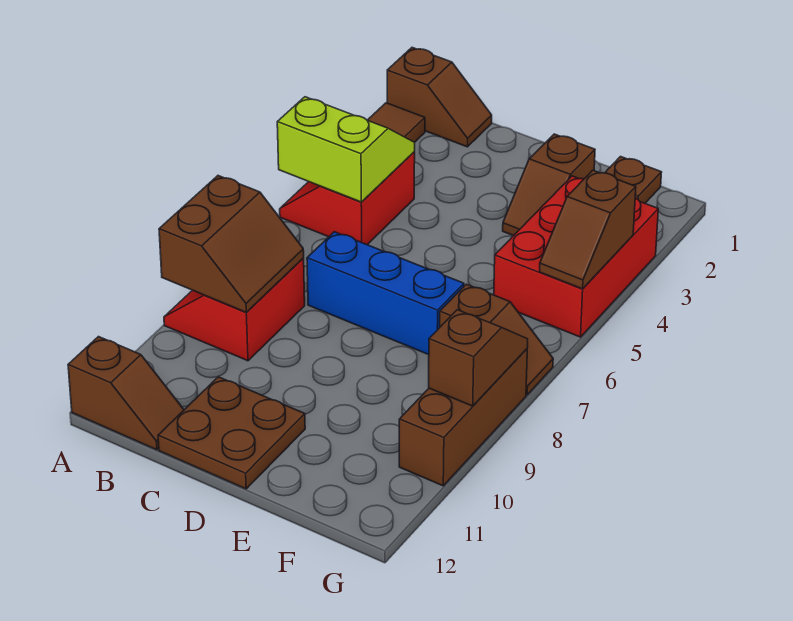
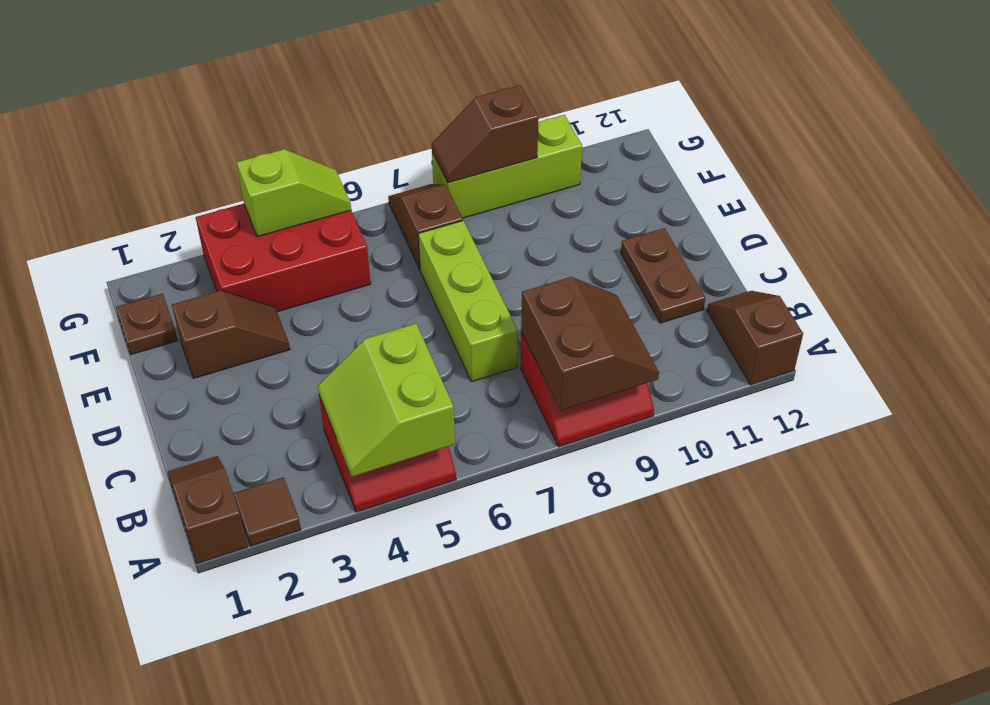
brown slope A8:B9 level 2 top A -> brown slope A8:B9 level 2 top 8
blue brick C7:E7 level 1 -> lime brick C7:E7 level 1
brown plate C11:D12 level 1 -> brown plate C11:D11 level 1
brown slope G4:G5 level 2 top 4 -> lime slope G4:G5 level 2 top 4
brown brick G8:G10 level 1 -> lime brick G8:G10 level 1

